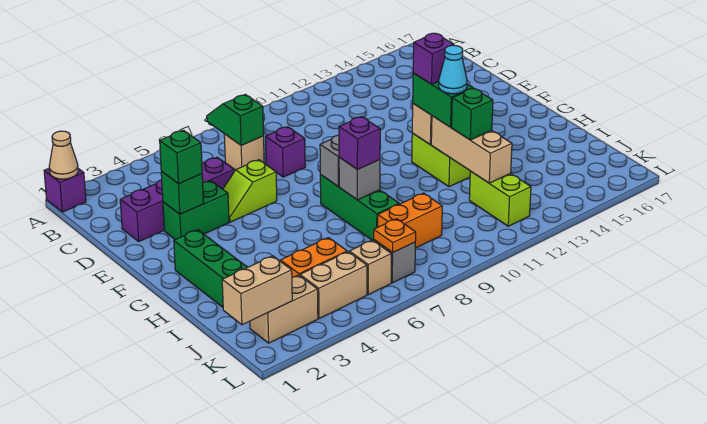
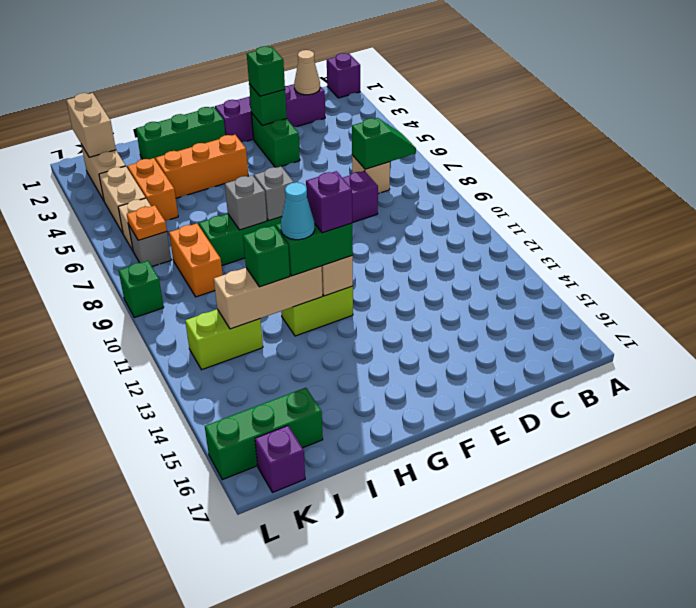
tan cone A1 level 2 -> tan cone C2 level 2
purple brick D2:D5 level 1 -> purple brick C2:F2 level 1
lime slope E5:E6 level 1 top 6 -> none
none -> orange brick G4:I4 level 1
purple brick H8 level 3 -> purple brick K17 level 1
none -> green brick J16:L16 level 1
none -> green brick L9 level 1

